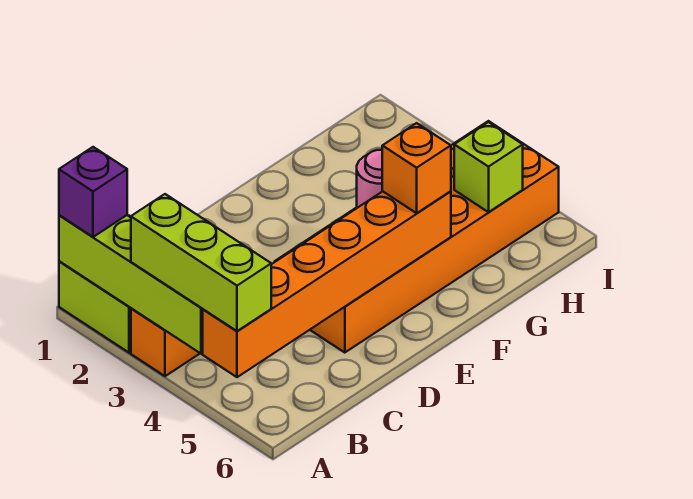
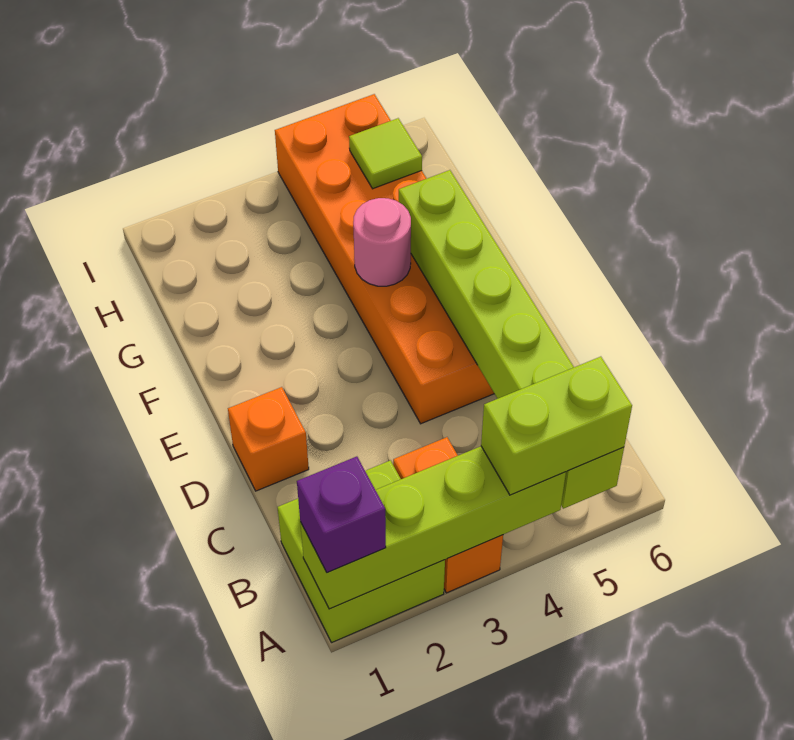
lime brick A3:A5 level 3 -> lime brick A4:A5 level 3
orange brick A5:F5 level 2 -> lime brick A5:F5 level 2
orange brick F5 level 3 -> orange brick D1 level 1
lime brick H5 level 2 -> lime tile H5 level 2

